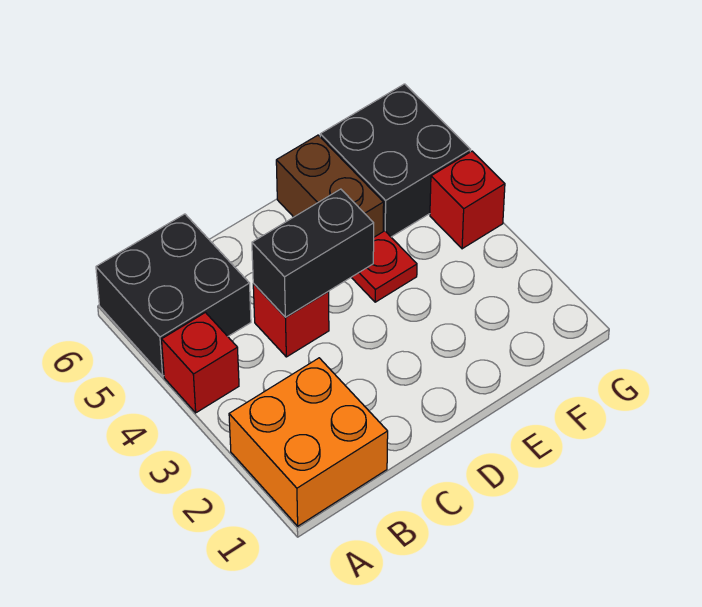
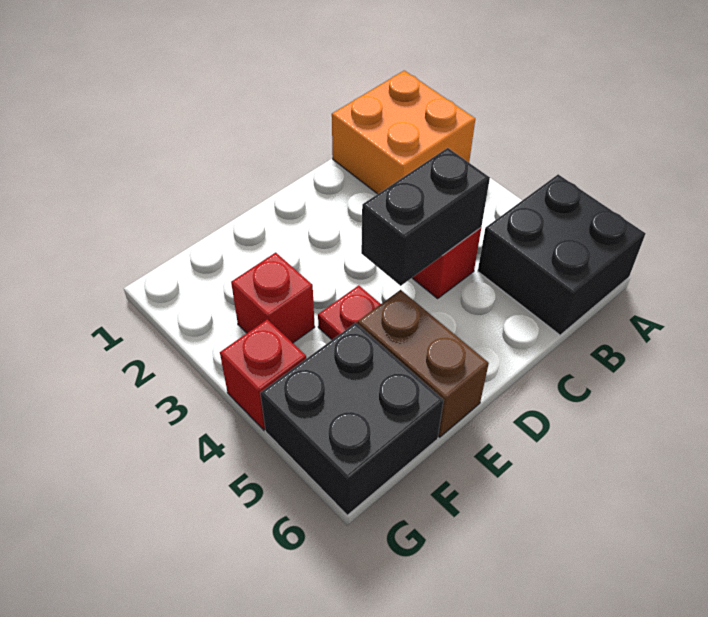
red brick A4 level 1 -> red brick F3 level 1

